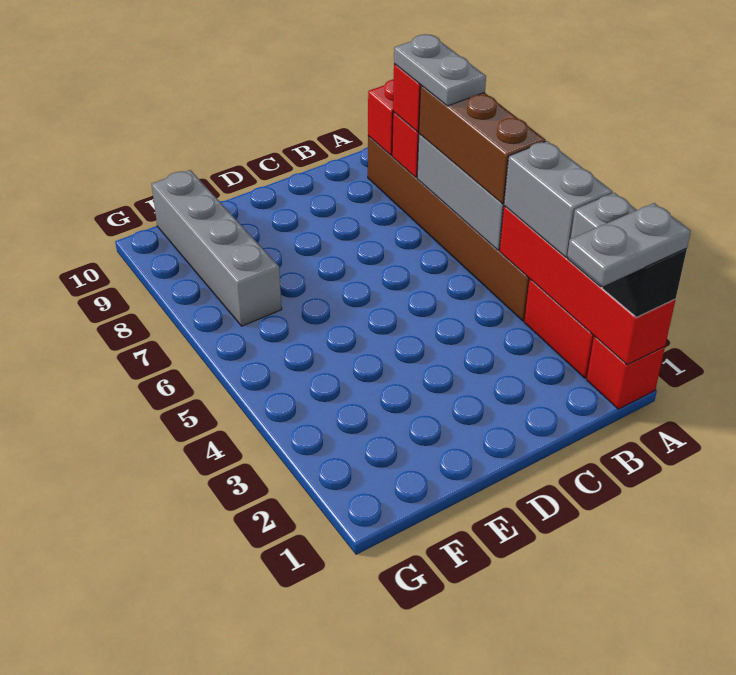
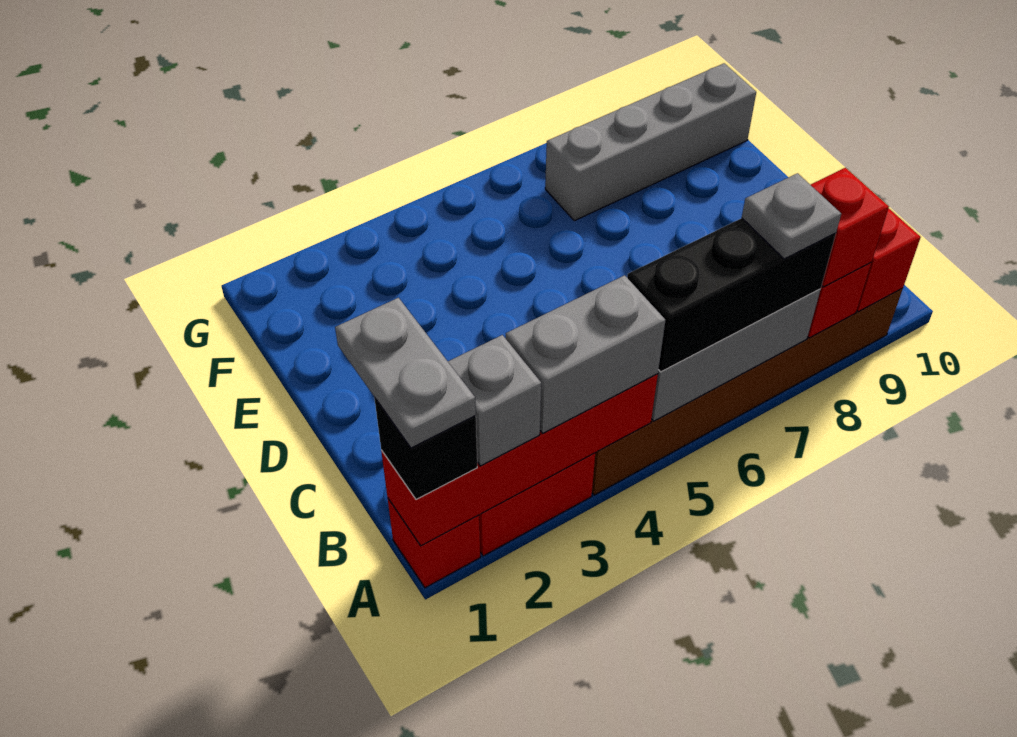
brown brick A5:A7 level 3 -> black brick A5:A7 level 3
grey plate A7:A8 level 4 -> grey plate A7 level 4

